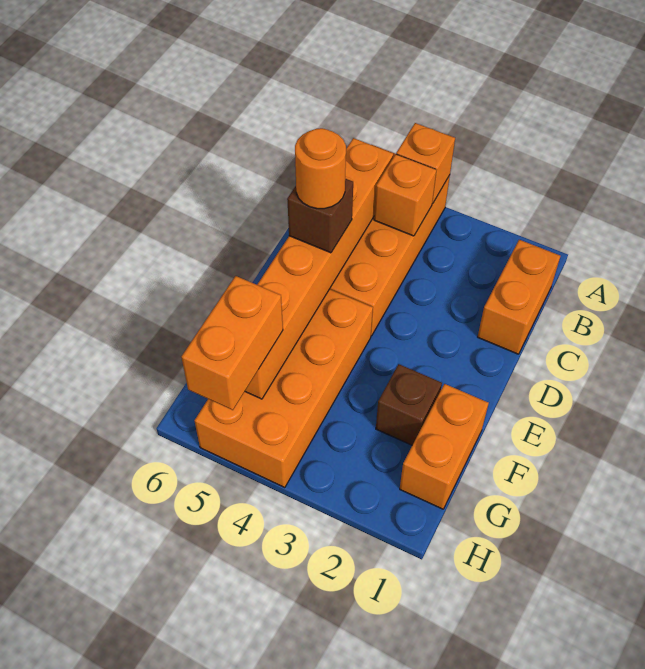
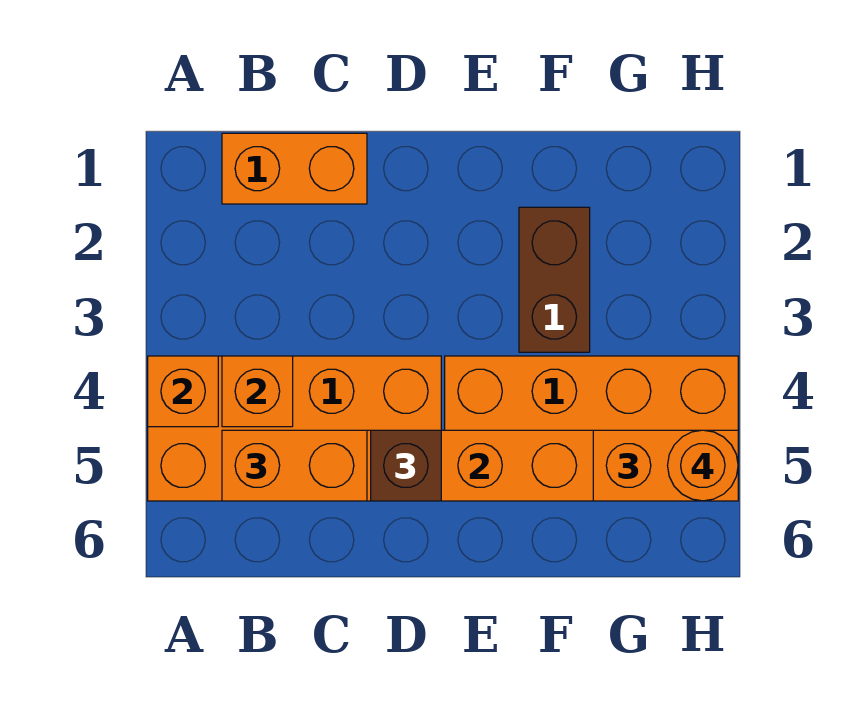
orange round brick D5 level 4 -> orange round brick H5 level 4
orange brick F1:G1 level 1 -> orange brick B5:C5 level 3
brown brick F2 level 1 -> brown brick F2:F3 level 1

